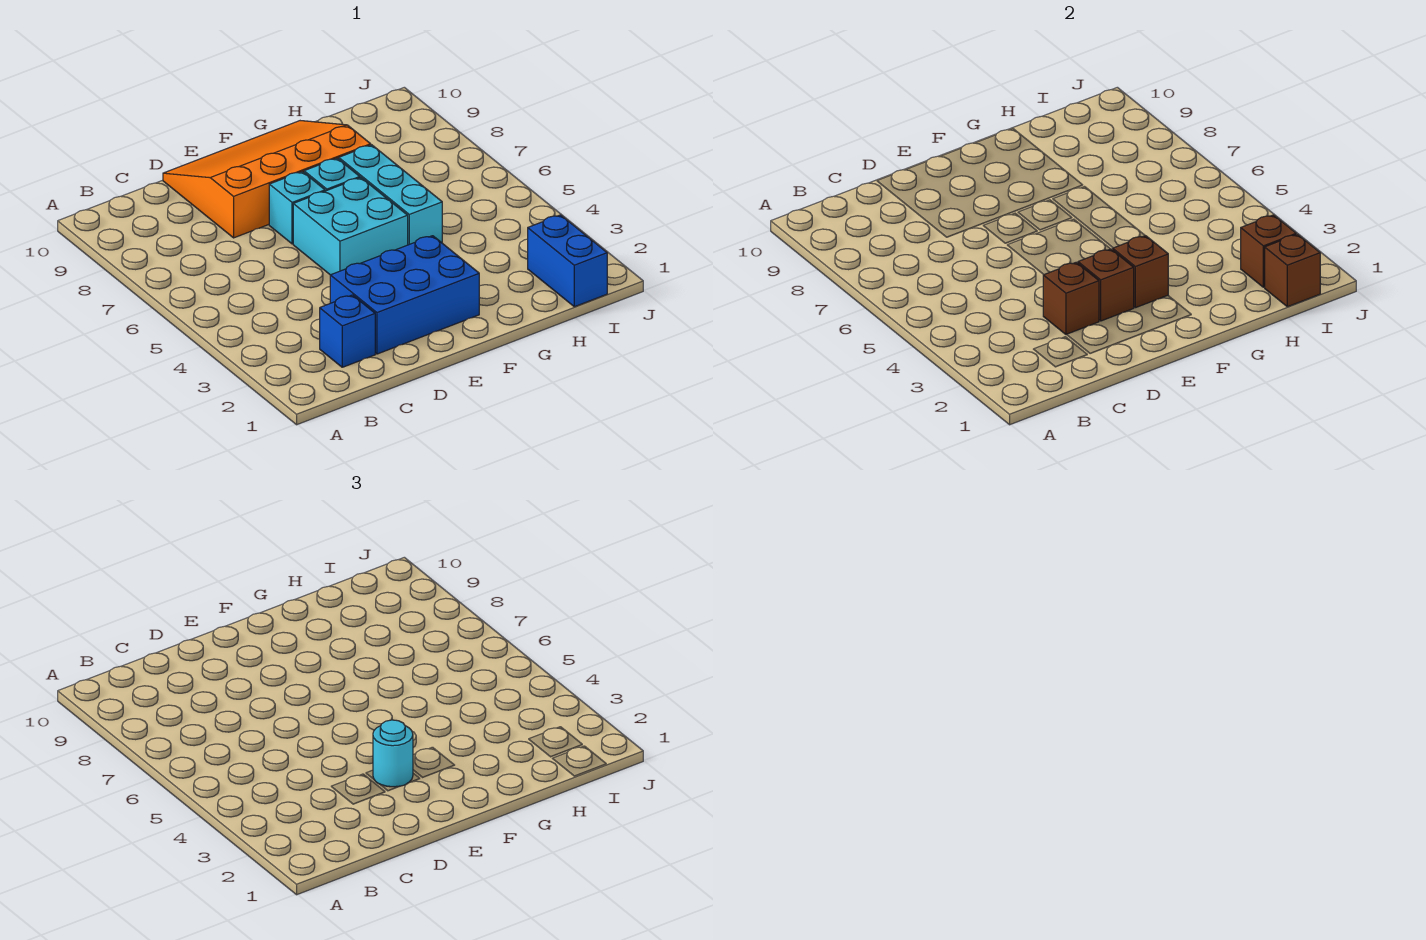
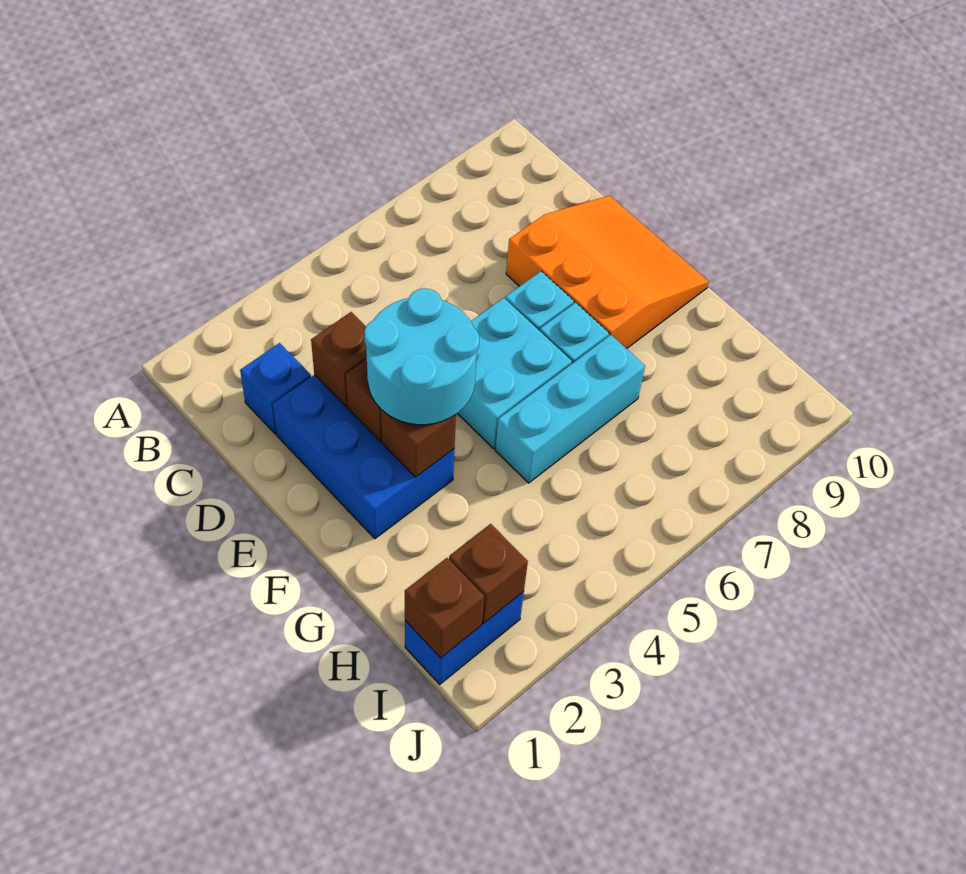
orange slope D8:G10 level 1 top 8 -> orange slope D8:F10 level 1 top 8
cyan round brick E3 level 3 -> cyan round brick E3:F4 level 3

